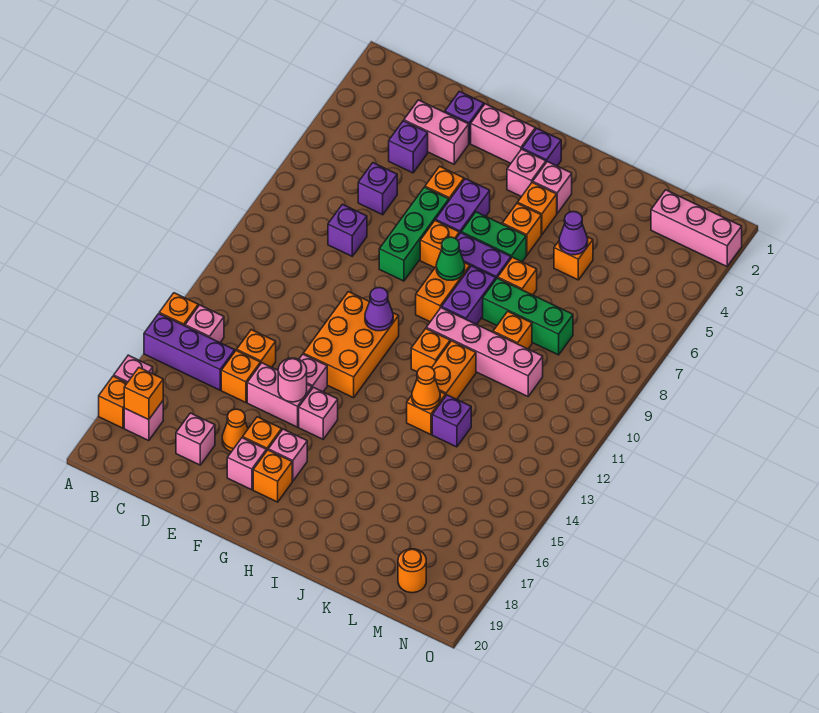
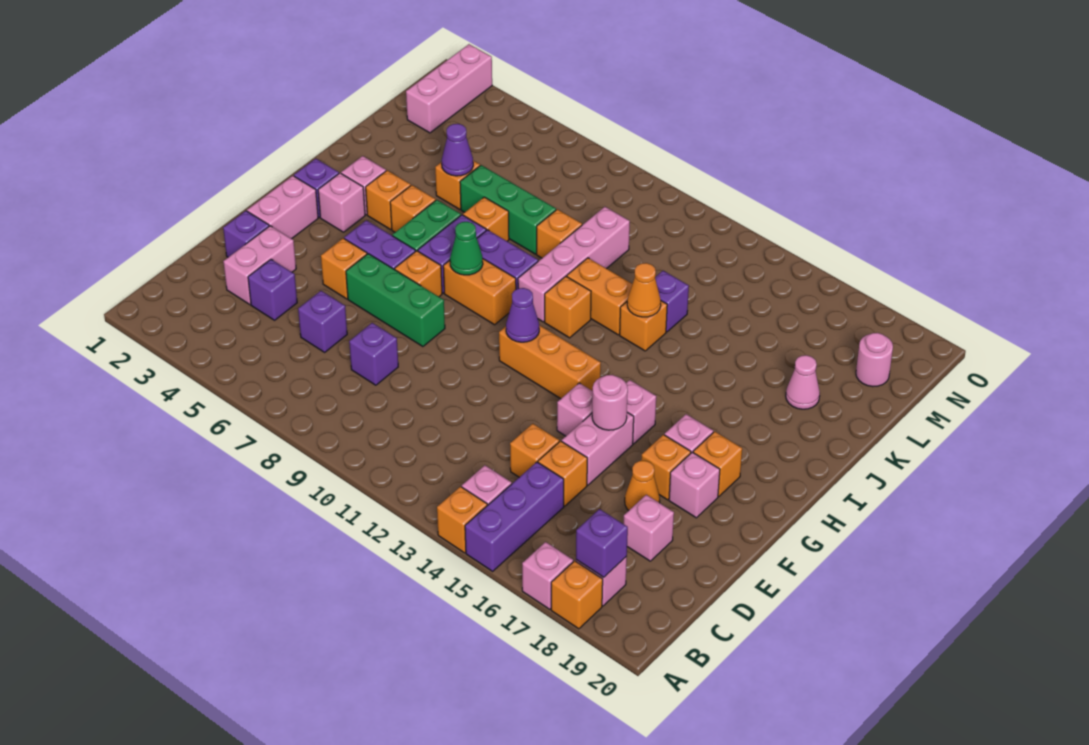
orange brick B18 level 2 -> purple brick B18 level 2
orange brick F11:G13 level 1 -> orange brick G11:G13 level 1
green brick J8:L8 level 1 -> green brick K6:K8 level 1
none -> pink cone K18 level 1
orange round brick M19 level 1 -> pink round brick M19 level 1

